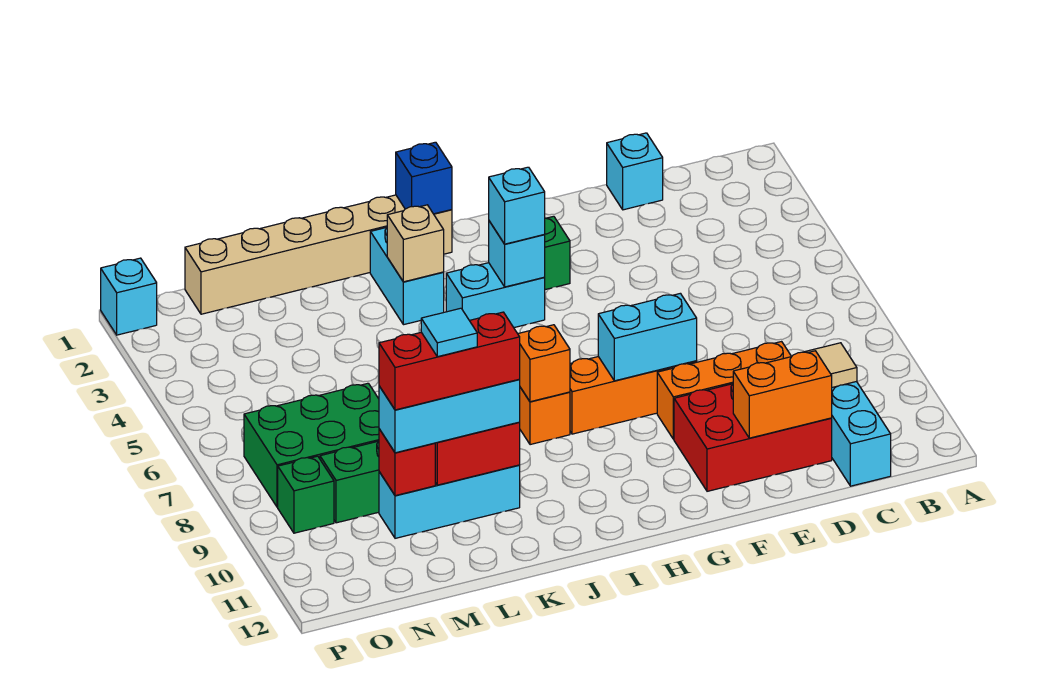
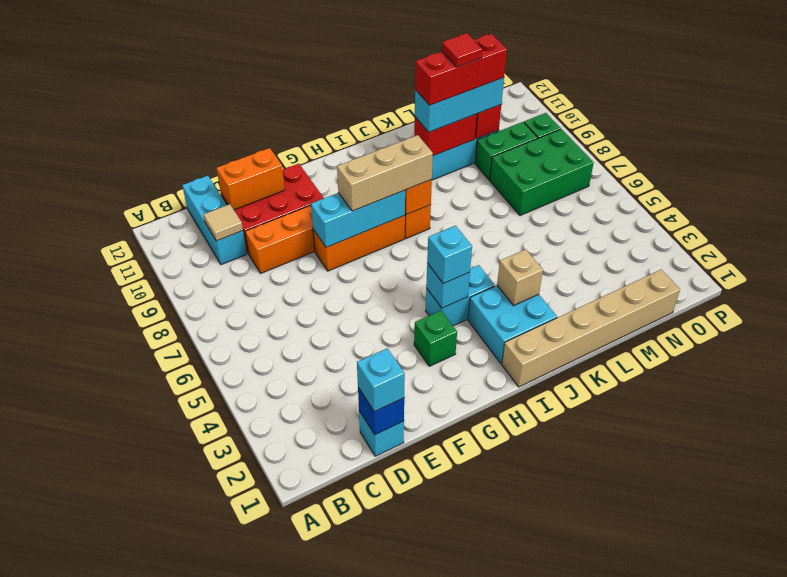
cyan brick F8:G8 level 2 -> cyan brick F8:H8 level 2
none -> tan brick G8:I8 level 3
blue brick I1 level 2 -> blue brick D1 level 2
cyan brick J2:J3 level 1 -> cyan brick I2:J3 level 1
cyan tile L10 level 5 -> red tile L10 level 5
cyan brick P1 level 1 -> cyan brick D1 level 3

